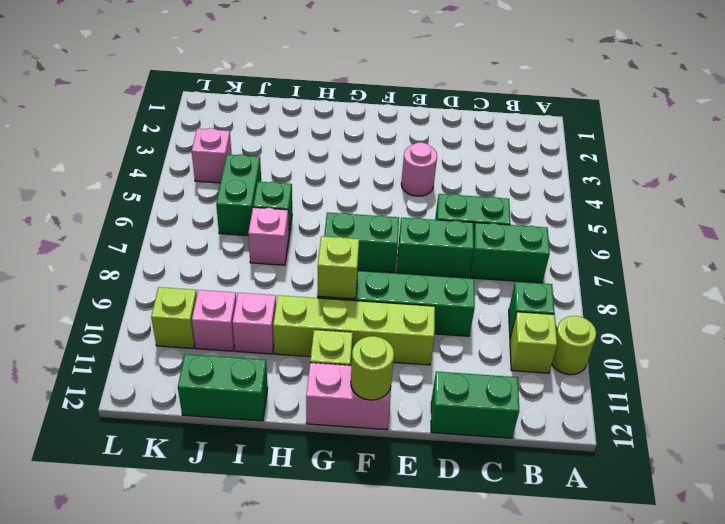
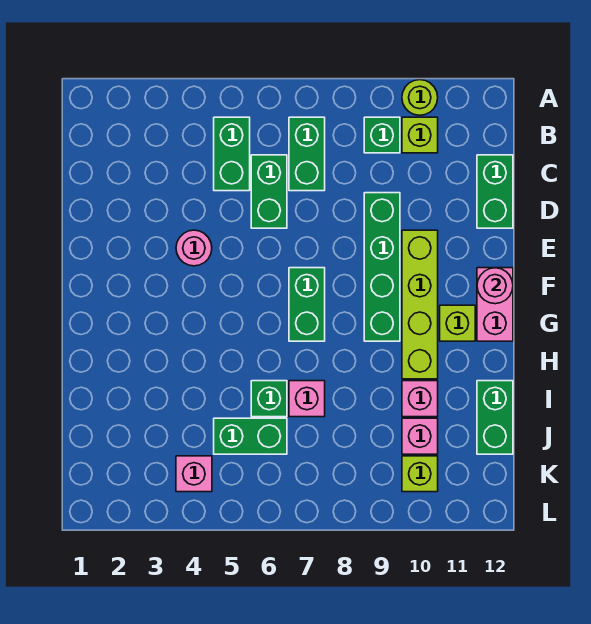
green brick D7:E7 level 1 -> green brick B5:C5 level 1
lime round brick F12 level 2 -> pink round brick F12 level 2
lime brick G9 level 2 -> none

